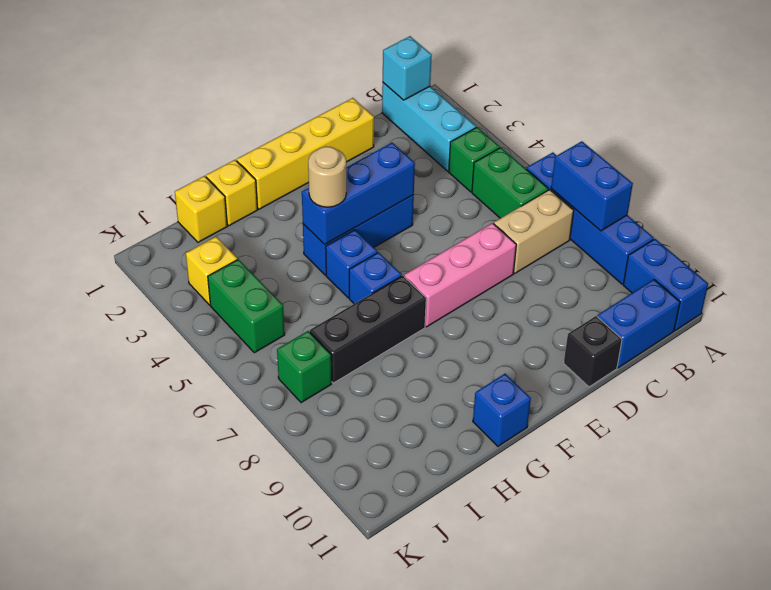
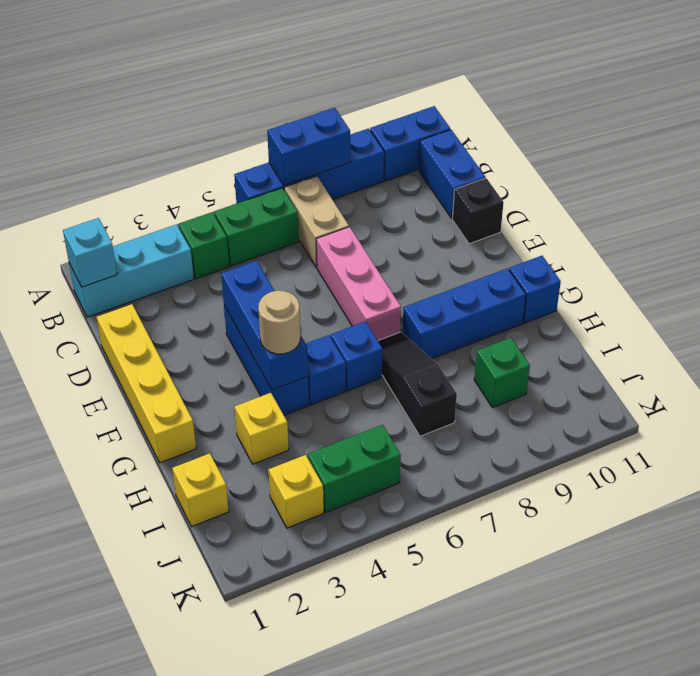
black brick G7:I7 level 1 -> black slope G7:I7 level 1 top I
none -> blue brick G8:G10 level 1
yellow brick H1 level 1 -> yellow brick H3 level 1
green brick J7 level 1 -> green brick I9 level 1

